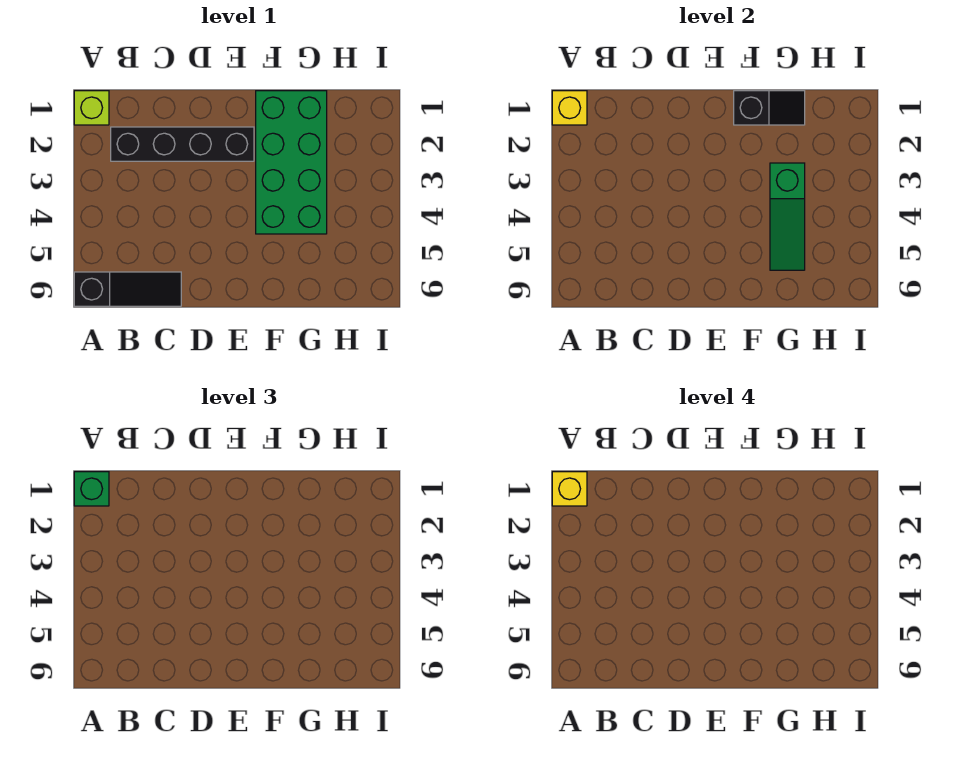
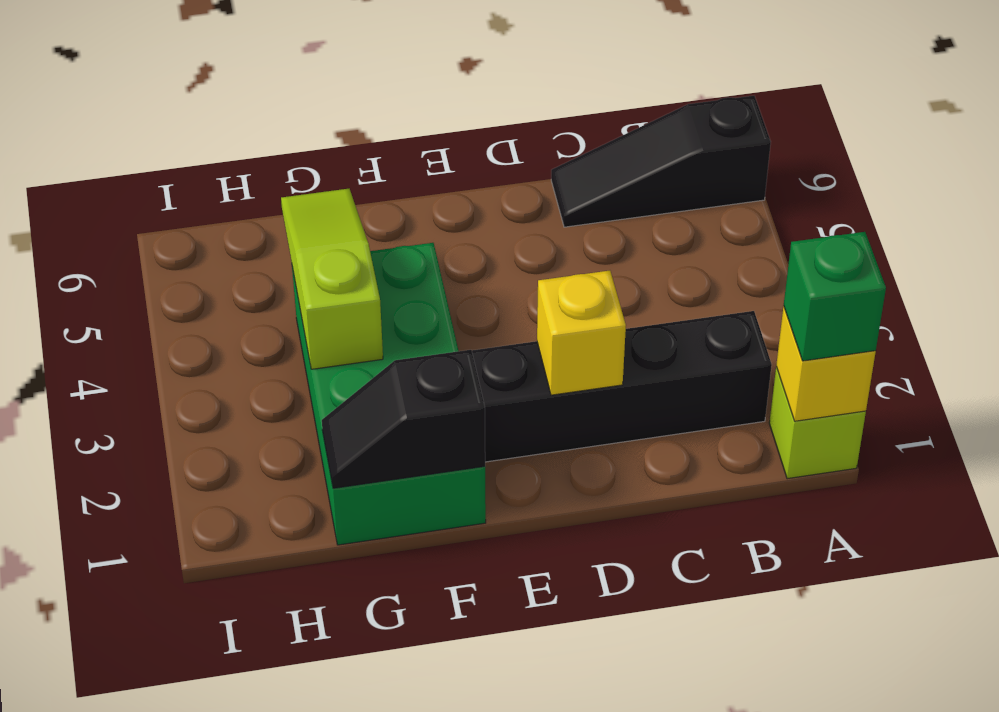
yellow brick A1 level 4 -> yellow brick D2 level 2
green slope G3:G5 level 2 top 3 -> lime slope G3:G5 level 2 top 3

